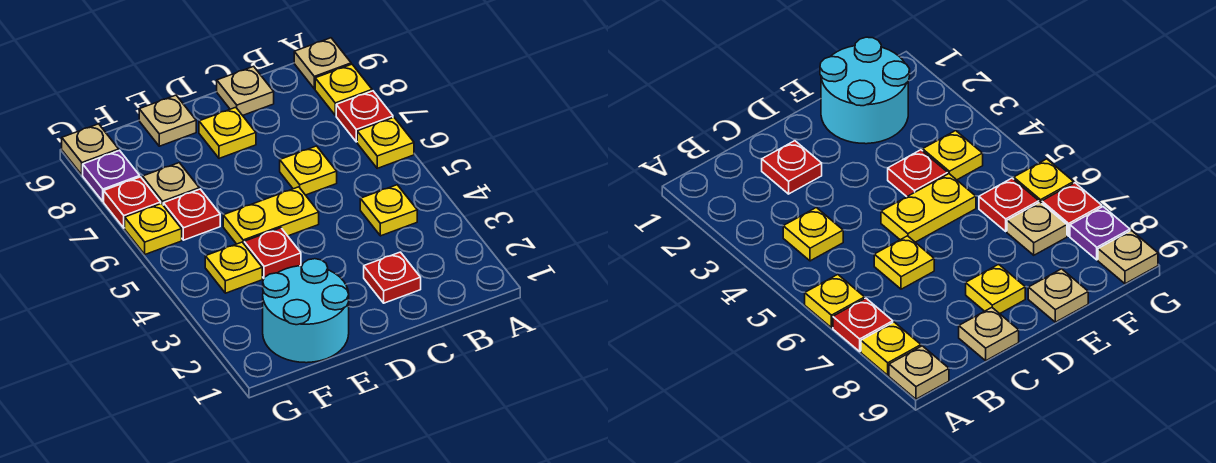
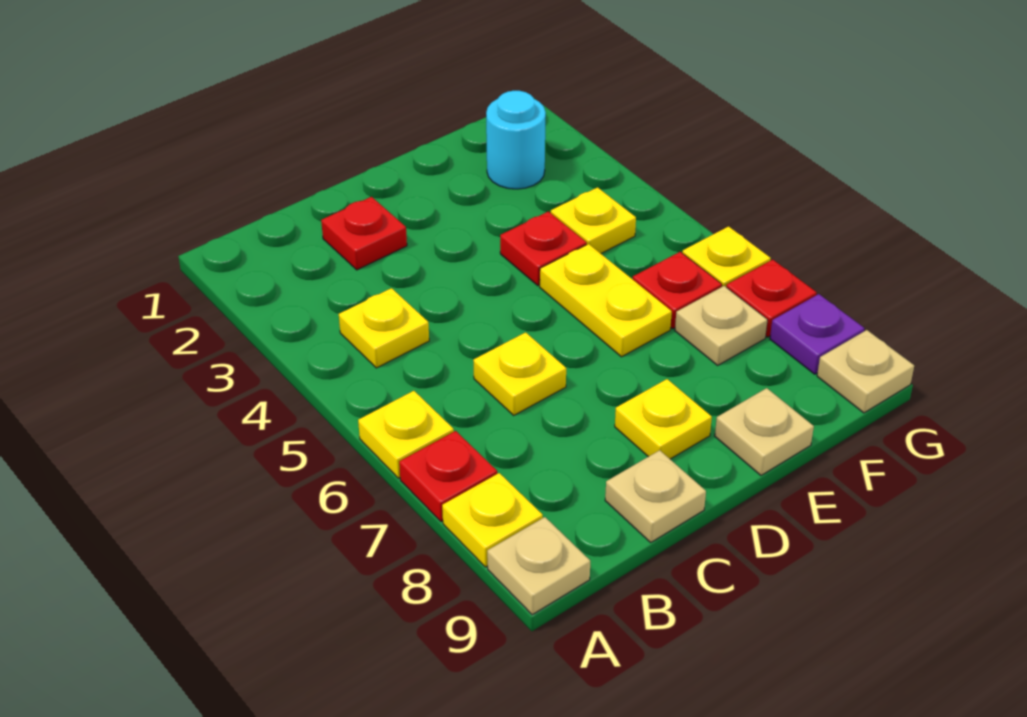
yellow plate D5:E5 level 1 -> yellow plate E5:E6 level 1
cyan round brick E1:F2 level 1 -> cyan round brick F2 level 1

